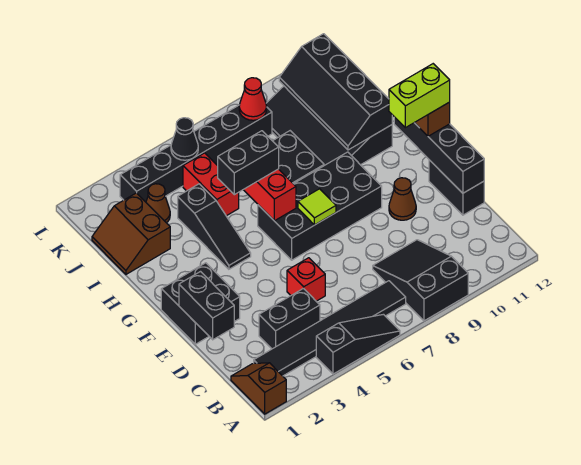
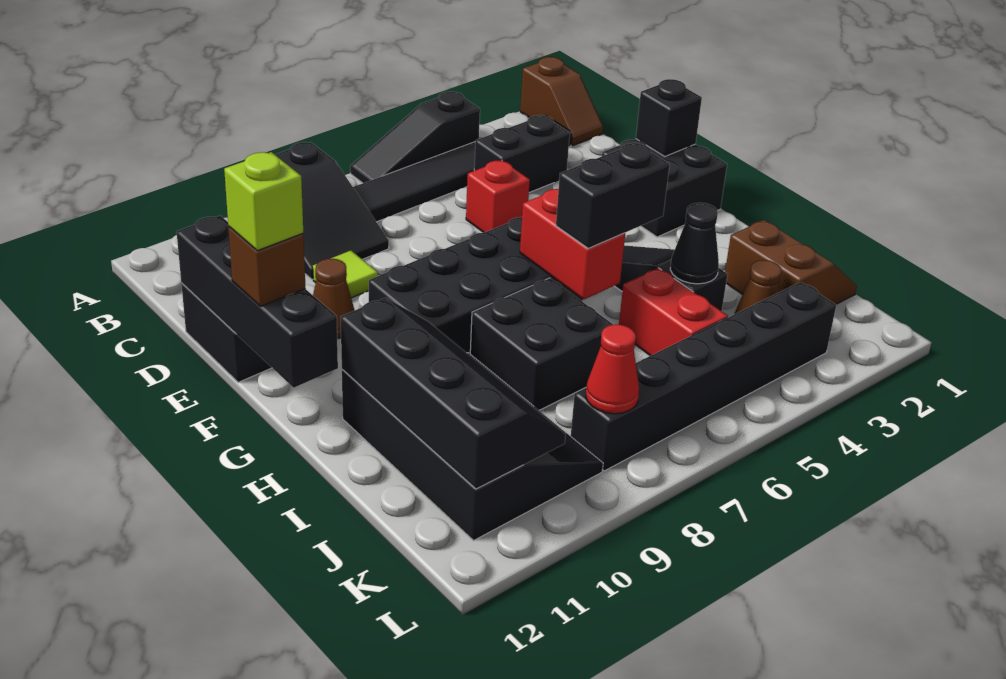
black brick D1:E1 level 2 -> black brick E1 level 2
lime tile F7 level 2 -> lime tile D9 level 1
lime brick F11:F12 level 4 -> lime brick F12 level 4
black cone K5 level 2 -> black cone I4 level 2

